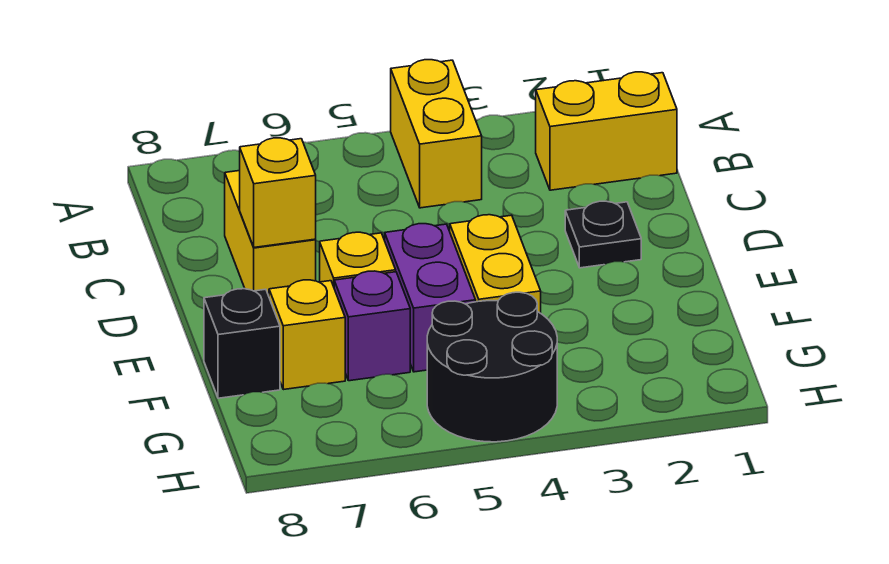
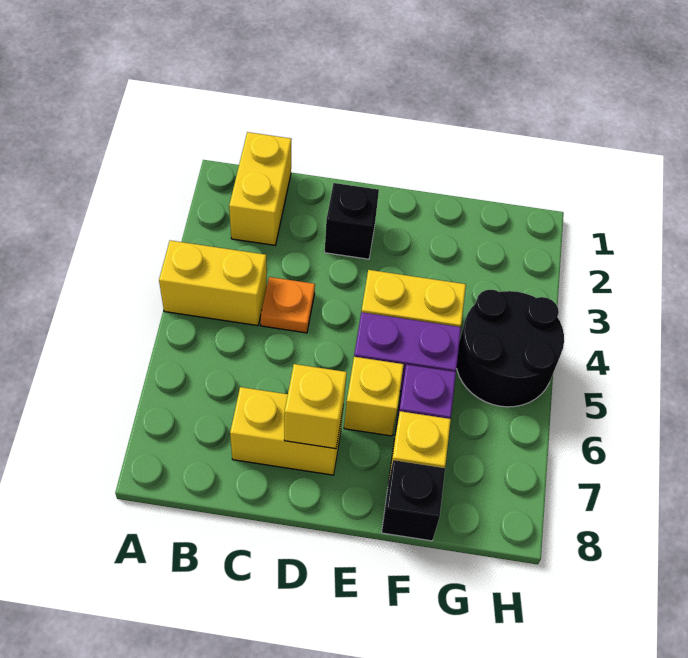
none -> orange plate C4 level 1
black plate D2 level 1 -> black brick D2 level 1

